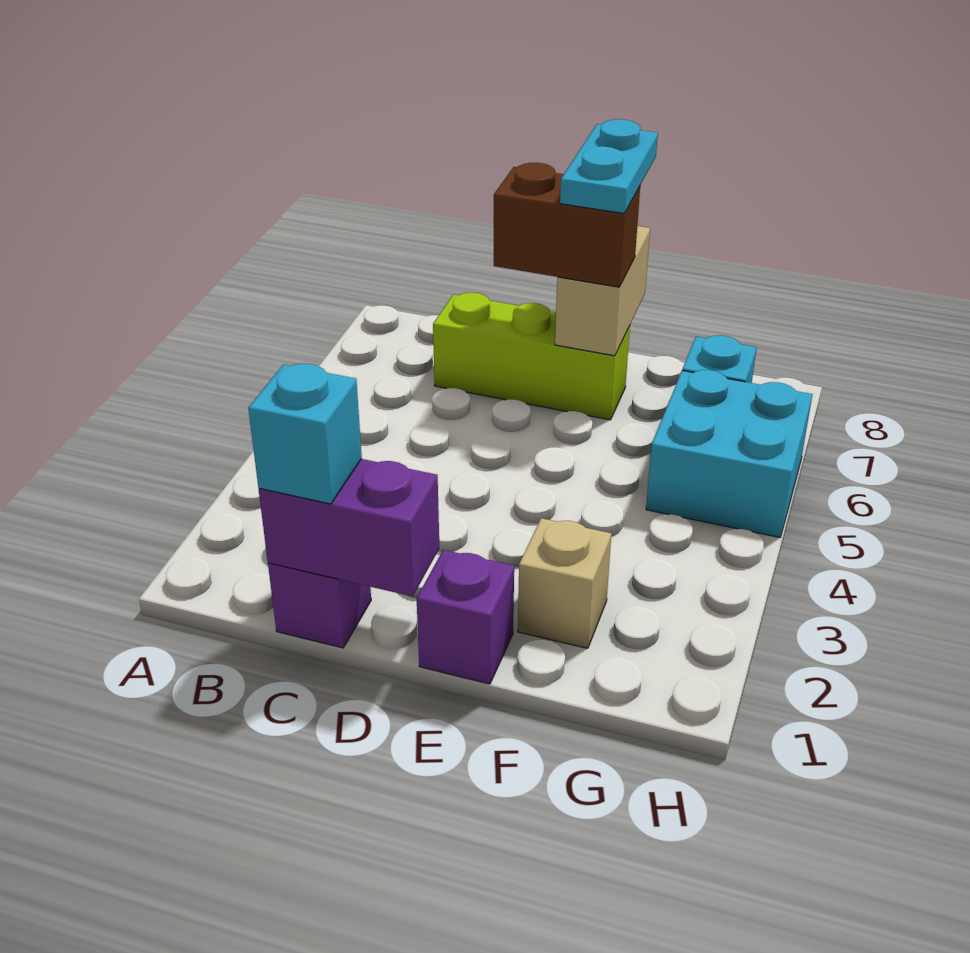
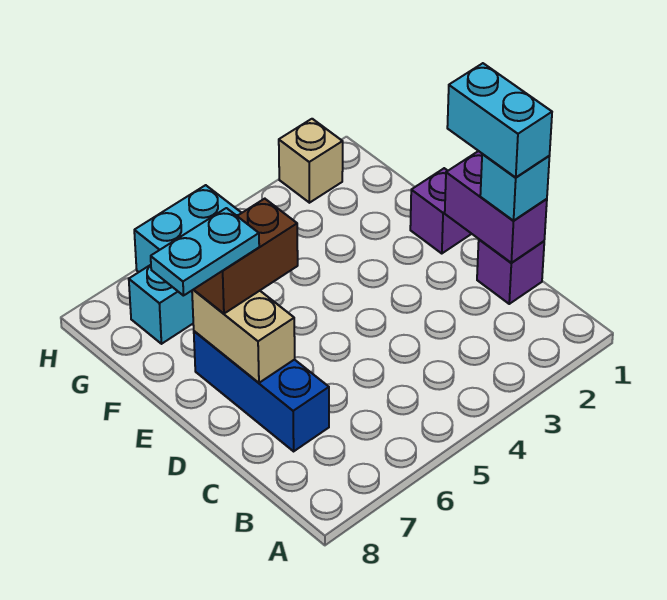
none -> cyan brick C1:D1 level 4
lime brick C7:E7 level 1 -> blue brick C7:E7 level 1
brown brick D7:E7 level 3 -> brown brick E6:E7 level 3
tan brick E7:E8 level 2 -> tan brick D7:E7 level 2
tan brick F2 level 1 -> tan brick H2 level 1

